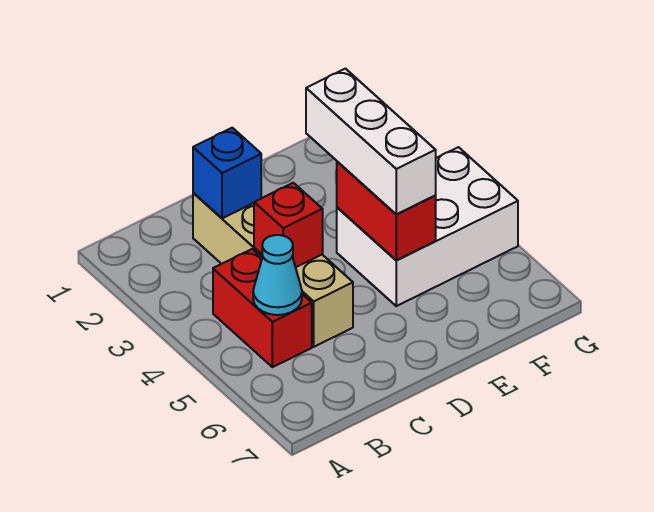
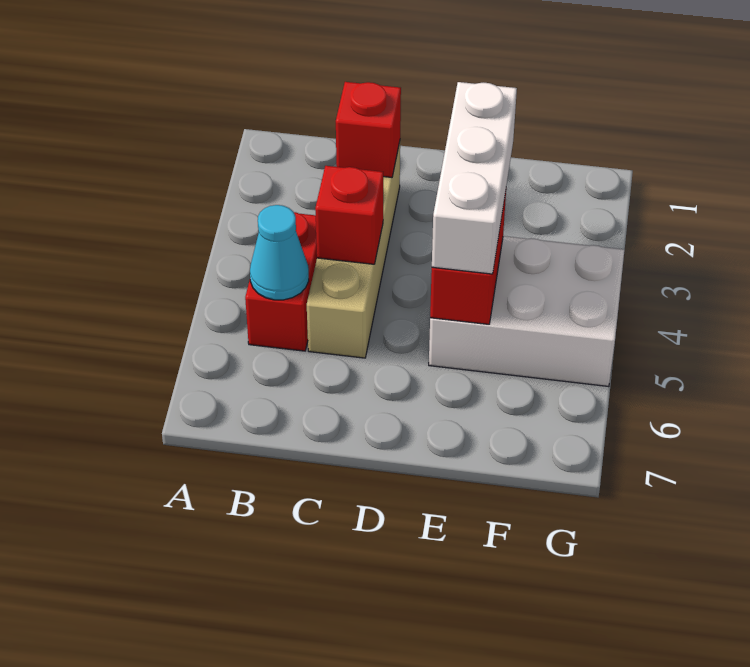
blue brick C2 level 2 -> red brick C2 level 2

